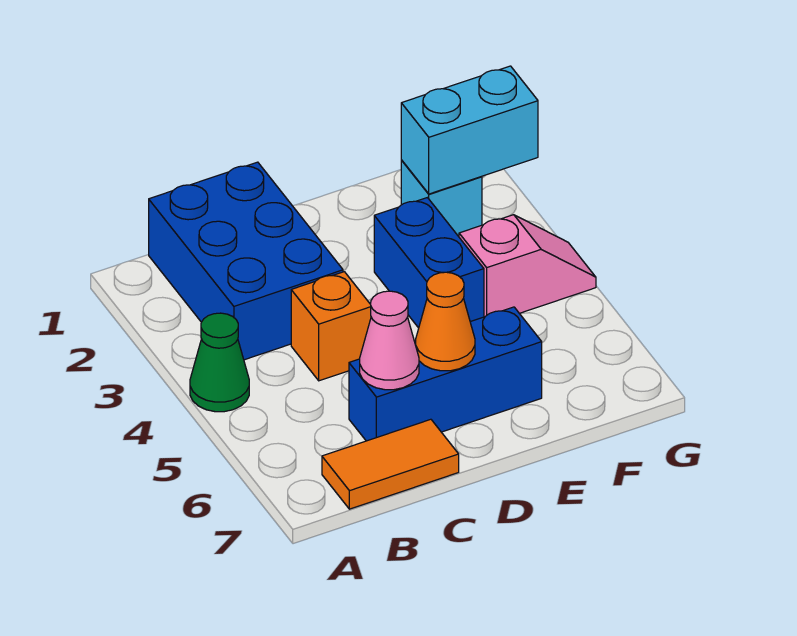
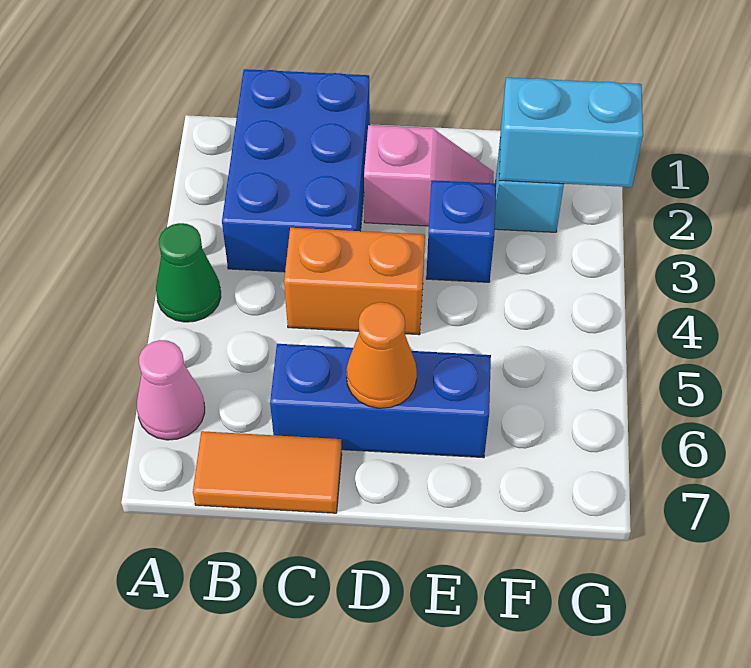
orange brick C4 level 1 -> orange brick C4:D4 level 1
pink cone C6 level 2 -> pink cone A6 level 1
blue brick E3:E4 level 1 -> blue brick E3 level 1
pink slope F4:G4 level 1 top F -> pink slope D2:E2 level 1 top D

